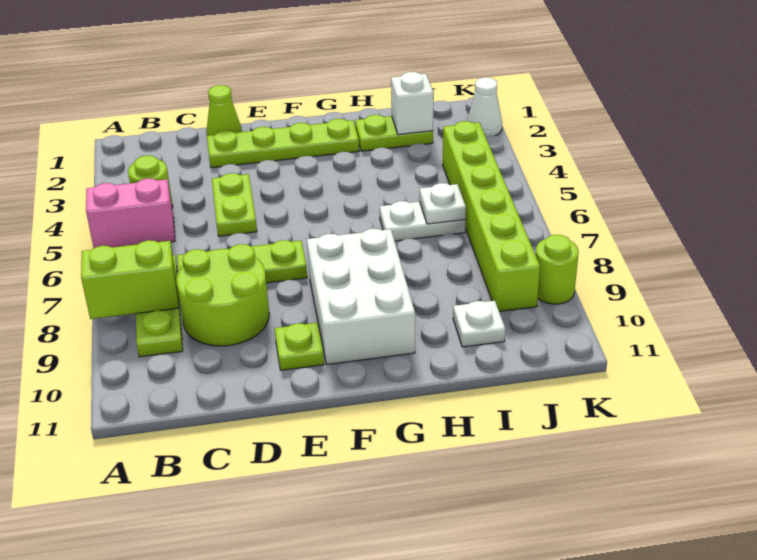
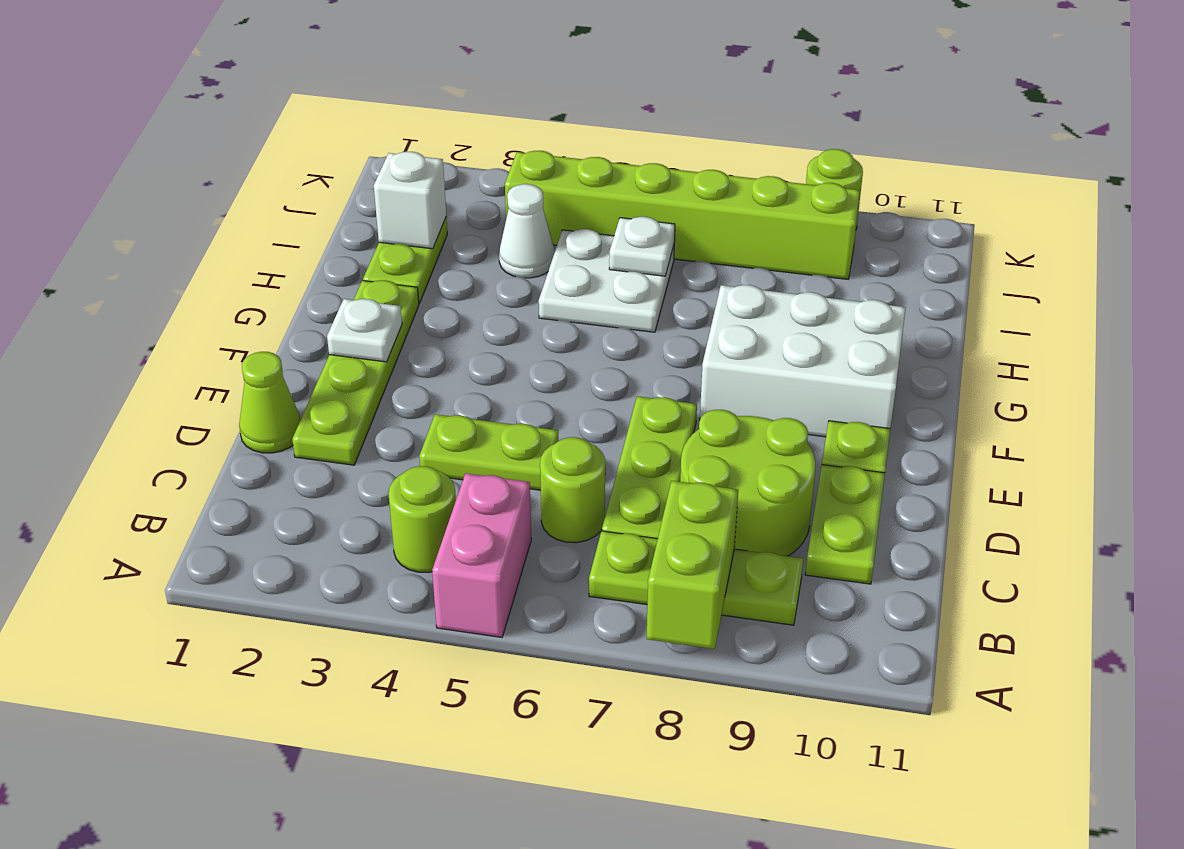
none -> lime round brick C6 level 1
none -> lime plate C10:D10 level 1
white plate H6:I6 level 1 -> white plate H5:I6 level 1
white plate I10 level 1 -> white plate F2 level 2
white cone K2 level 1 -> white cone I4 level 1

